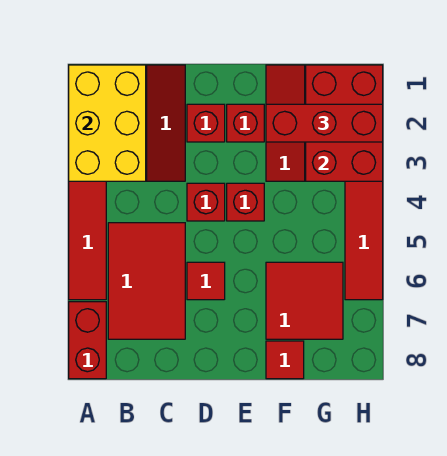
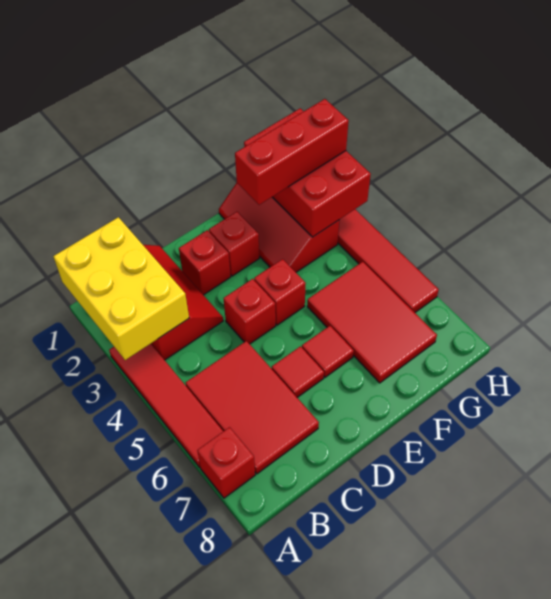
red brick A7:A8 level 1 -> red brick A7 level 1
red tile F6:G7 level 1 -> red tile F5:G7 level 1
red tile F8 level 1 -> red tile E6 level 1

